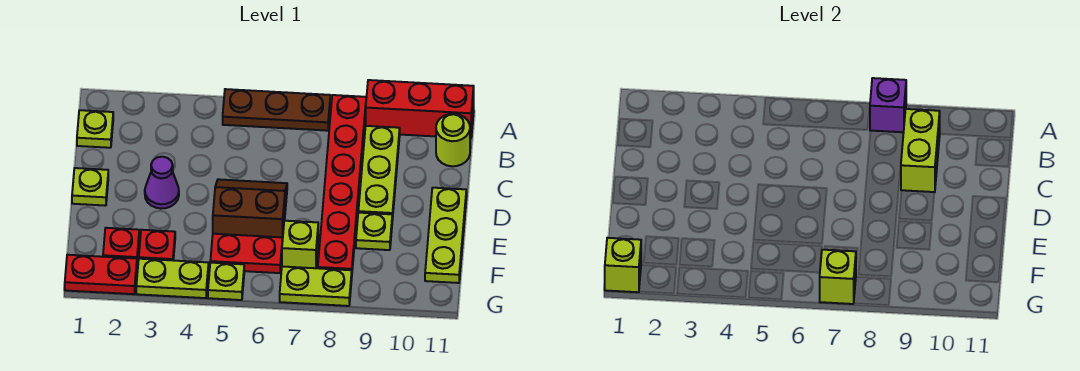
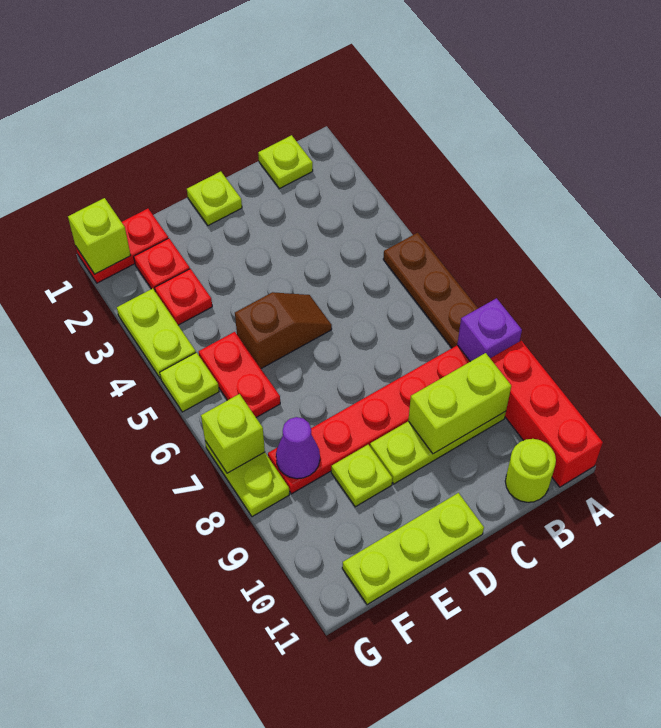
purple cone D3 level 1 -> purple cone F8 level 2
brown slope D5:E6 level 1 top E -> brown slope D5:E5 level 1 top E
lime brick F7 level 1 -> none
red plate G1:G2 level 1 -> red plate F1:G1 level 1

